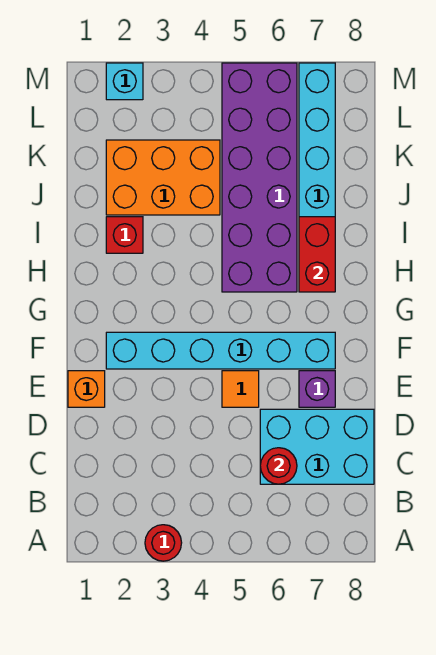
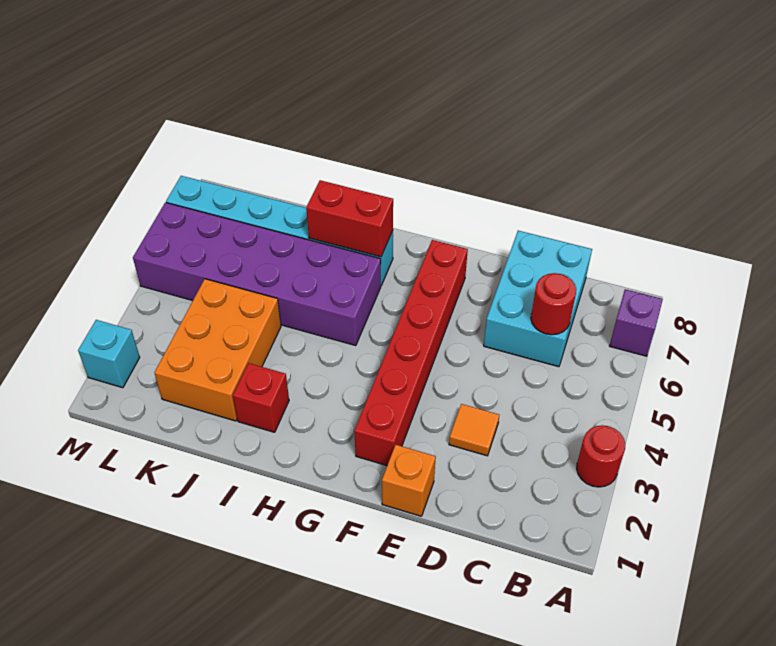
orange tile E5 level 1 -> orange tile D3 level 1
purple brick E7 level 1 -> purple brick A7 level 1
cyan brick F2:F7 level 1 -> red brick F2:F7 level 1

